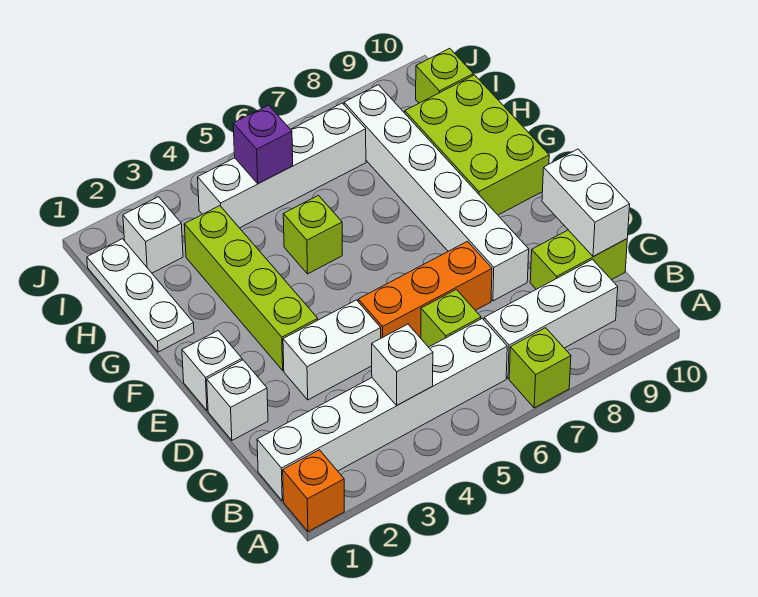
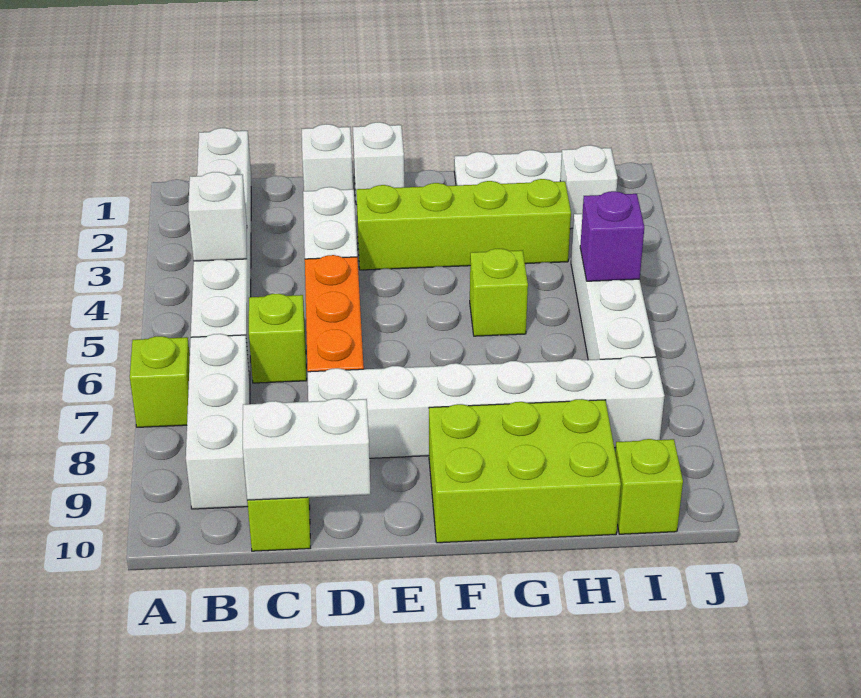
orange brick A1 level 1 -> none

